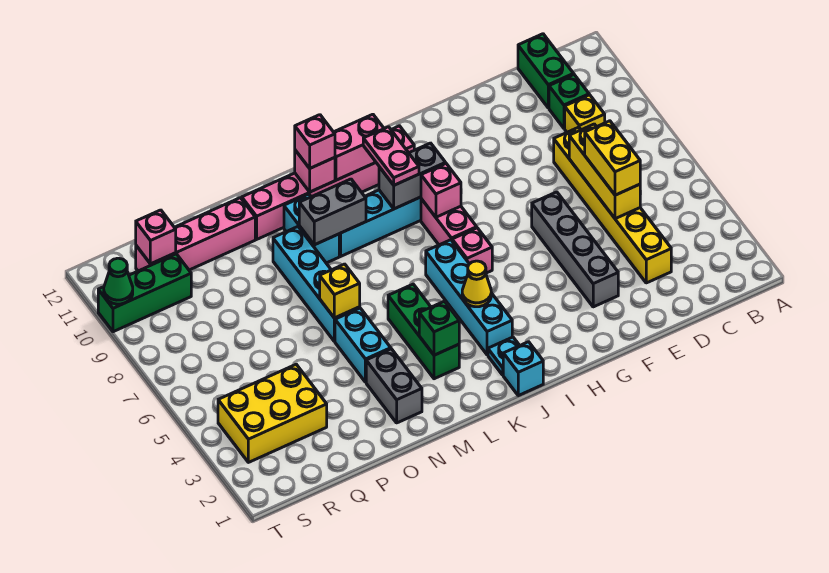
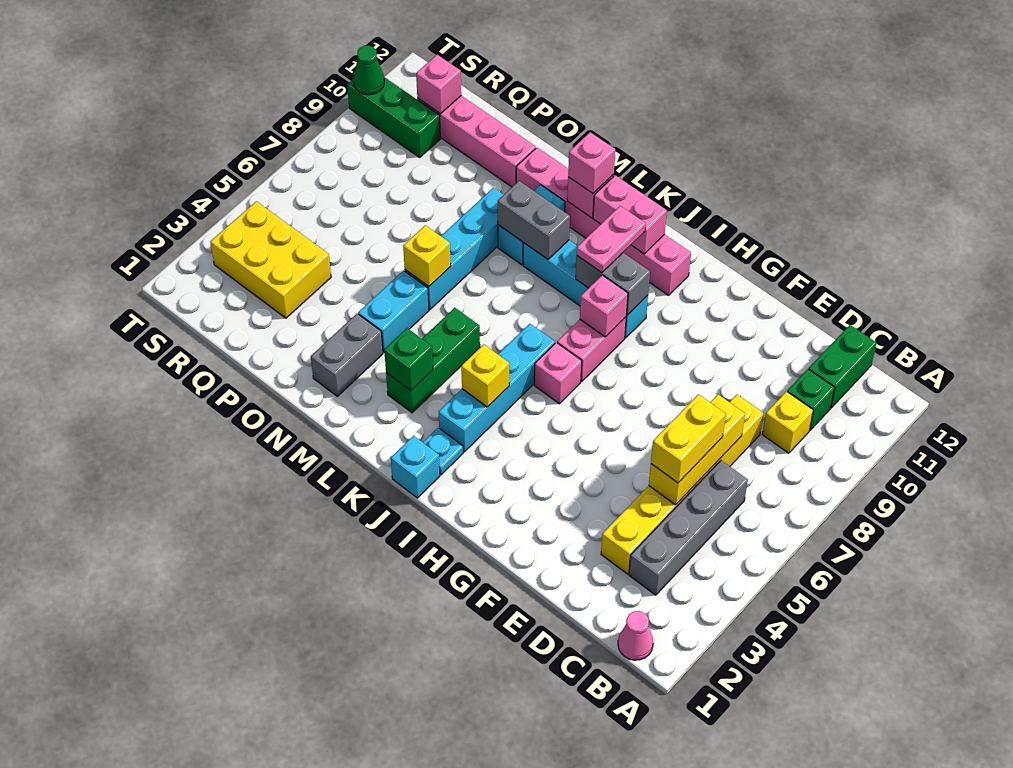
none -> pink cone B1 level 1
grey brick F3:F6 level 1 -> grey brick C3:C6 level 1
yellow cone J4 level 2 -> yellow brick J4 level 2

